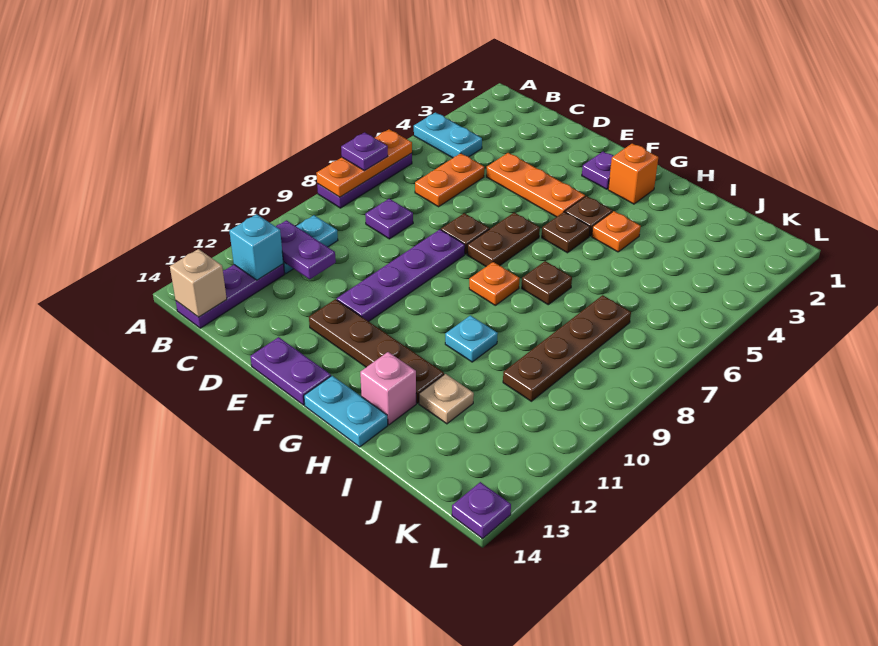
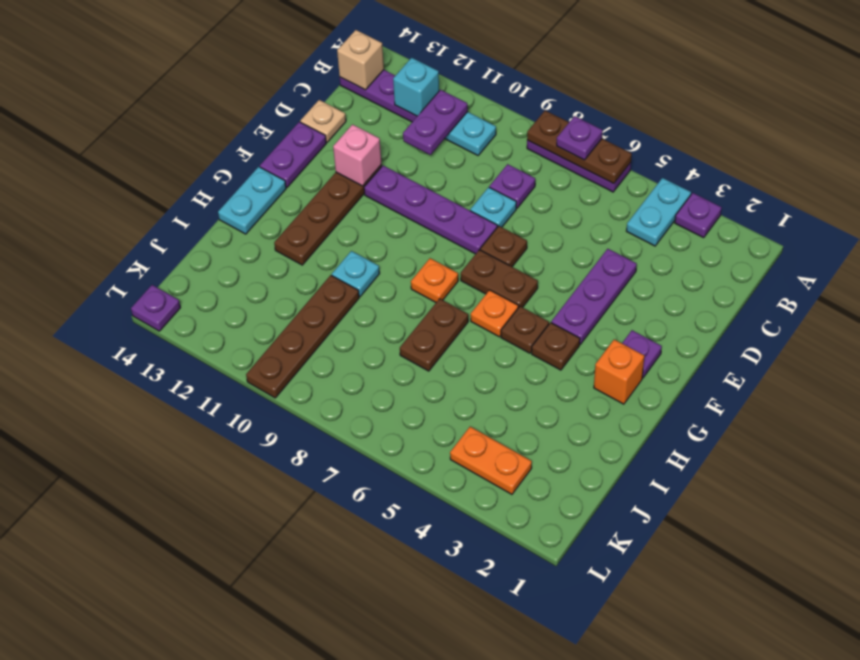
none -> purple plate A3 level 1
orange plate A6:A8 level 2 -> brown plate A6:A8 level 2
orange plate C5:C6 level 1 -> orange plate K3:K4 level 1
orange plate D4:F4 level 1 -> purple plate D4:F4 level 1
none -> cyan plate D8 level 1
orange plate H4 level 1 -> orange plate G6 level 1
brown plate H7 level 1 -> brown plate H7:I7 level 1
pink brick H13 level 1 -> pink brick E12 level 2
tan plate I12 level 1 -> tan plate D14 level 1
brown plate J7:J10 level 1 -> brown plate I10:L10 level 1

